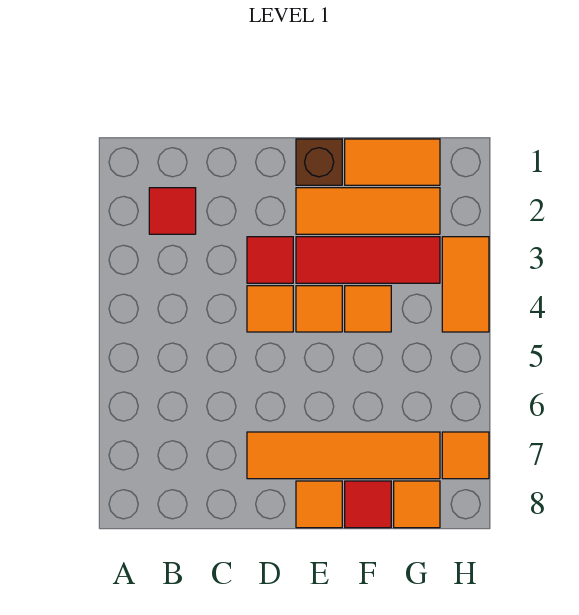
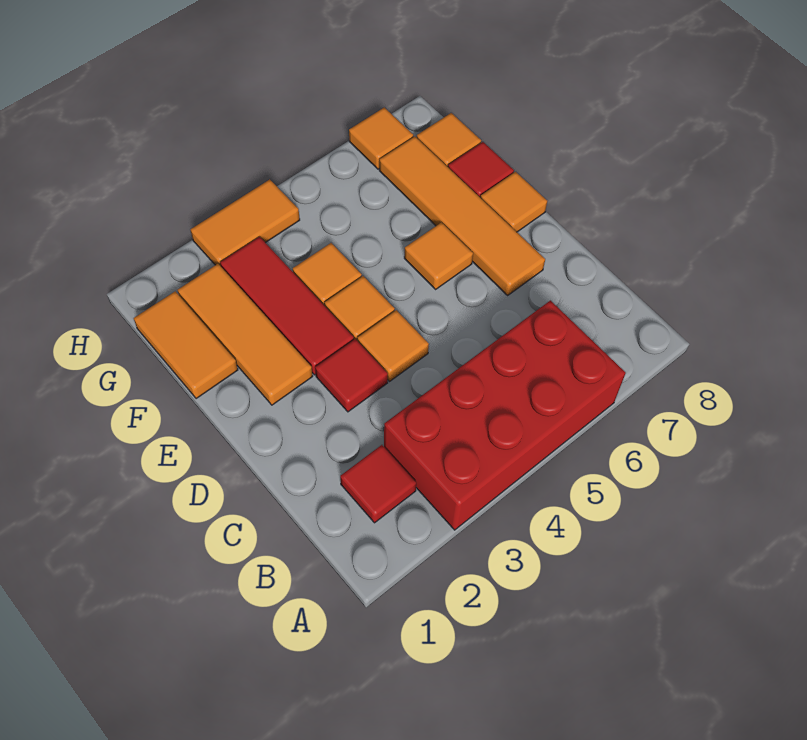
none -> red brick A3:B6 level 1
brown brick E1 level 1 -> none
none -> orange tile E6 level 1

